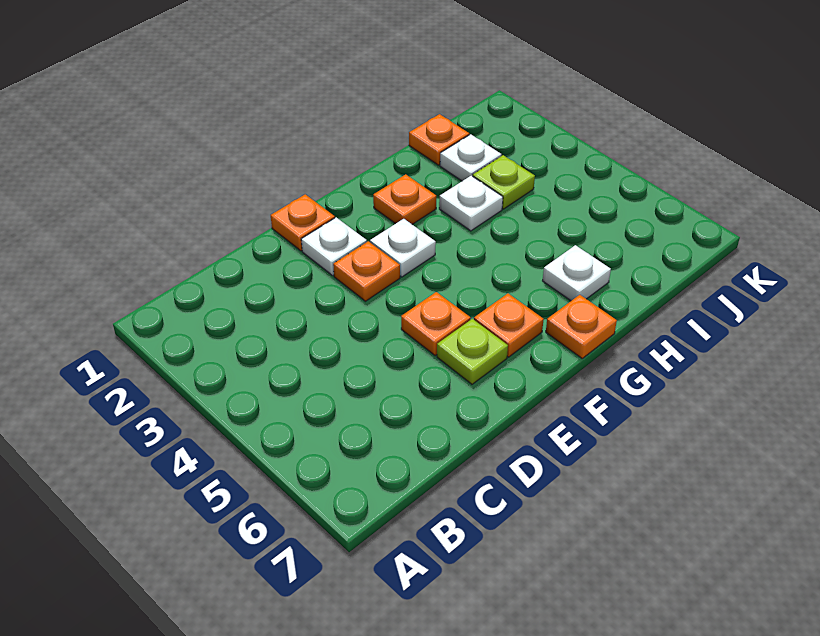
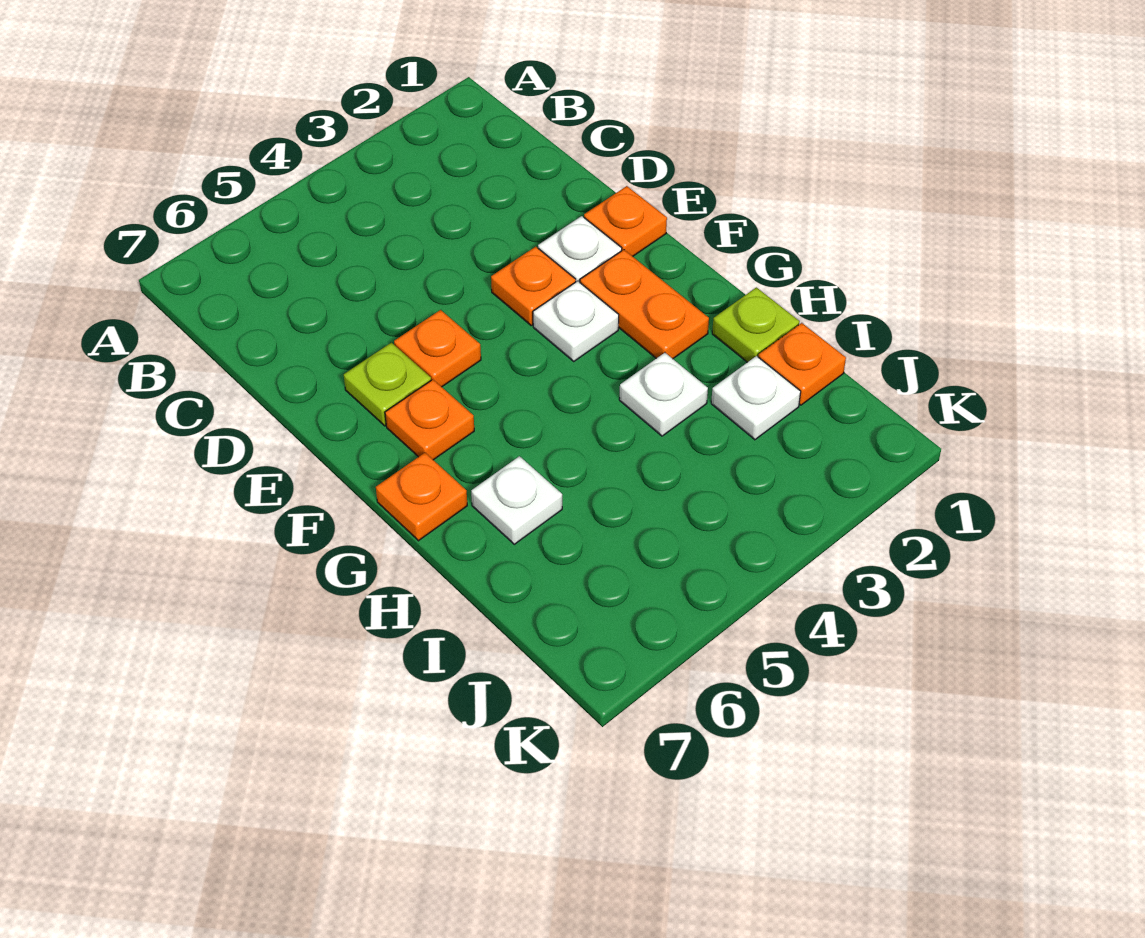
orange plate G2 level 1 -> orange plate F2:G2 level 1
lime plate I3 level 1 -> lime plate H1 level 1

